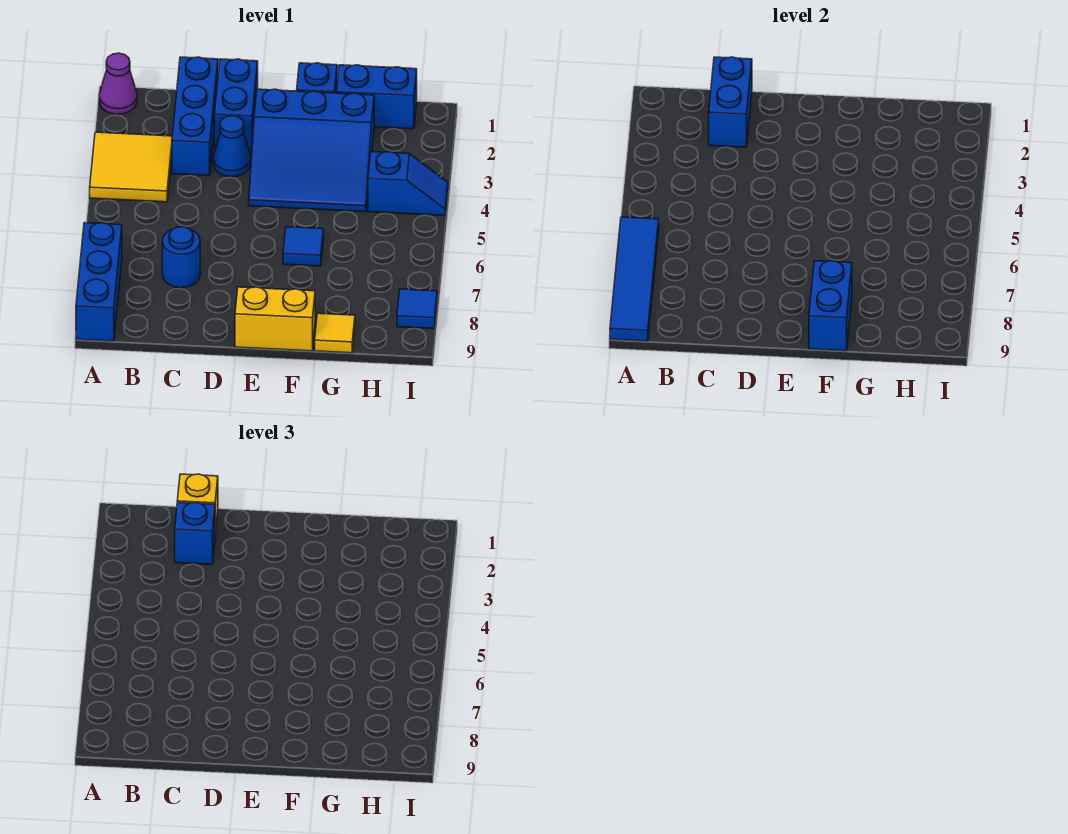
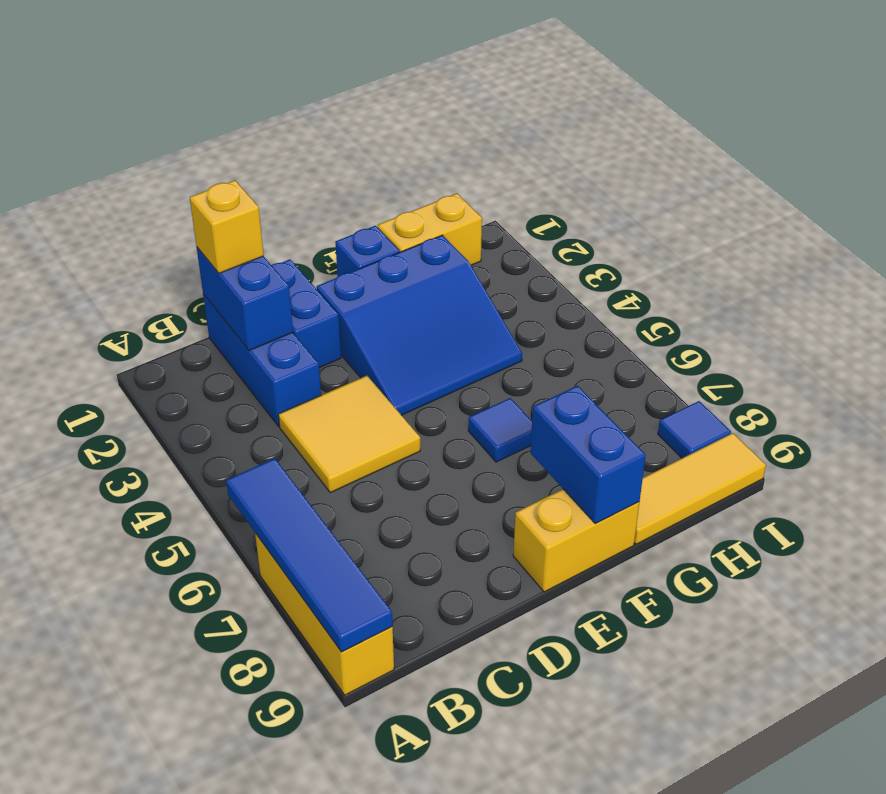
purple cone A1 level 1 -> none
yellow tile A3:B4 level 1 -> yellow tile C4:D5 level 1
blue brick A7:A9 level 1 -> yellow brick A7:A9 level 1
blue brick C2 level 3 -> none
blue round brick C7 level 1 -> none
blue cone D3 level 1 -> none
blue brick G1:H1 level 1 -> yellow brick G1:H1 level 1
yellow tile G9 level 1 -> yellow tile G9:I9 level 1
blue slope H4:I4 level 1 top H -> none

